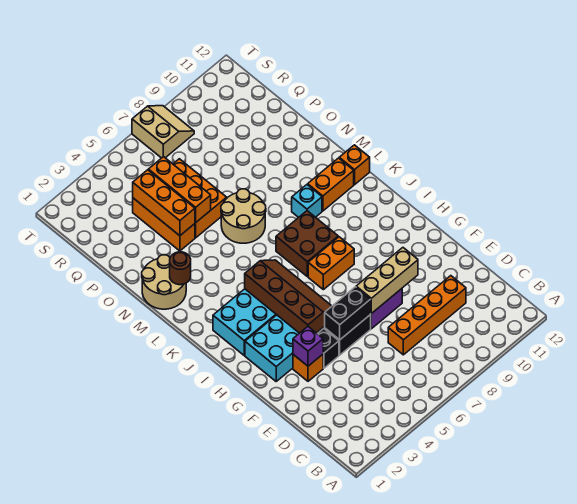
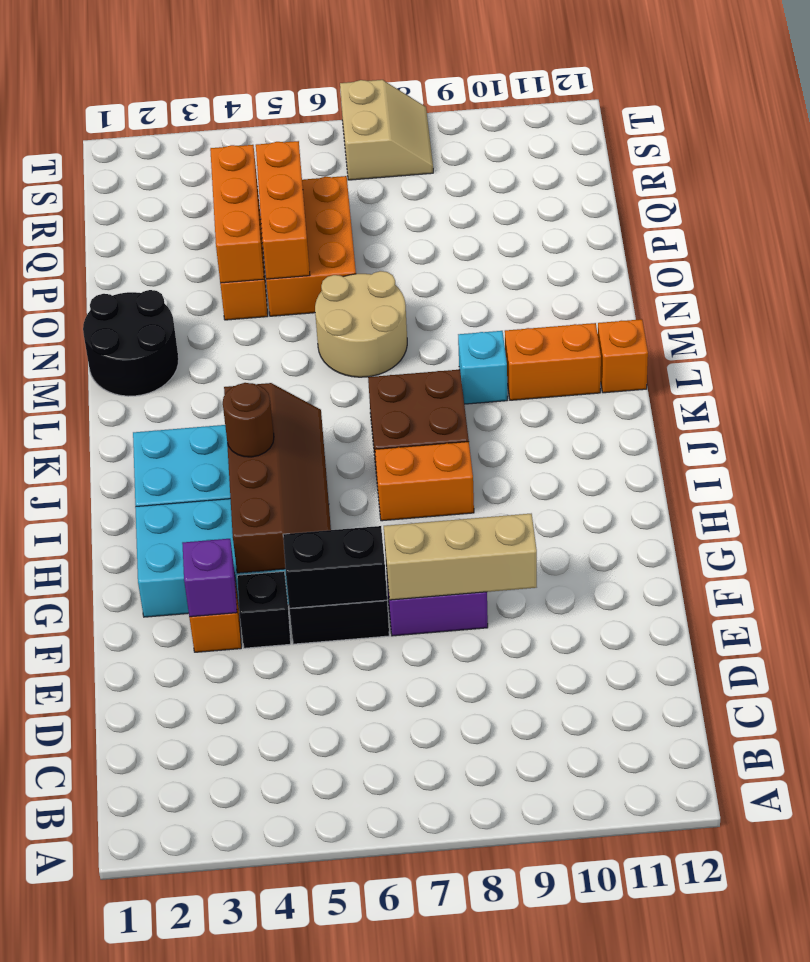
orange brick D7:D10 level 1 -> none
tan round brick M1:N2 level 1 -> black round brick M1:N2 level 1
brown round brick M2 level 2 -> brown round brick I4 level 3

